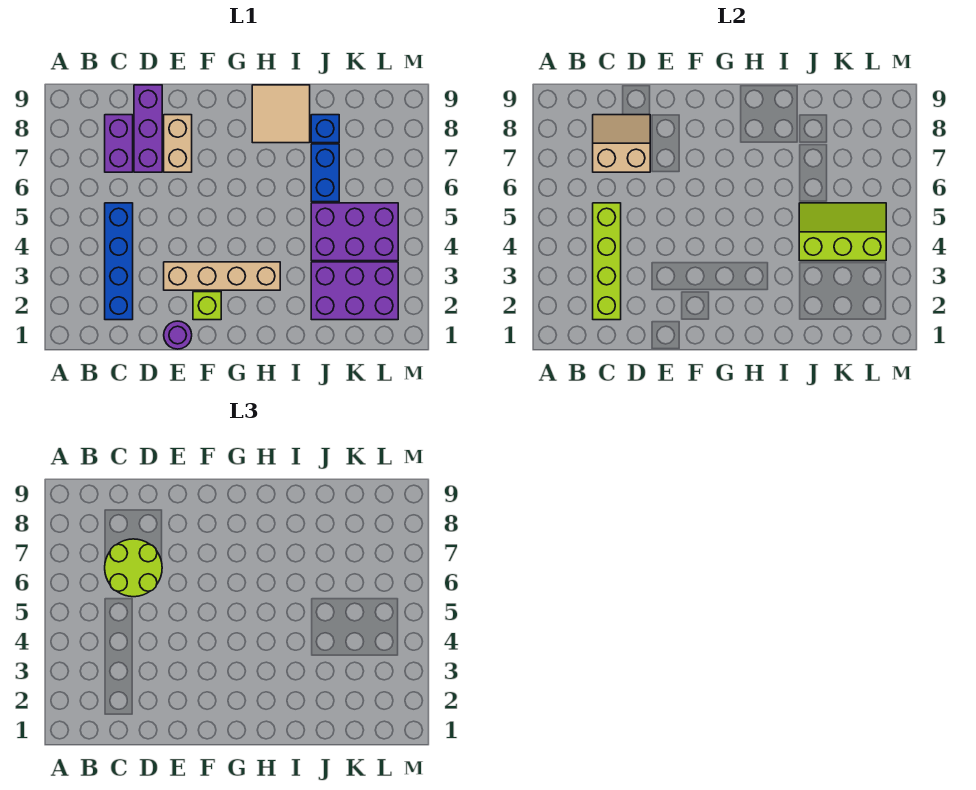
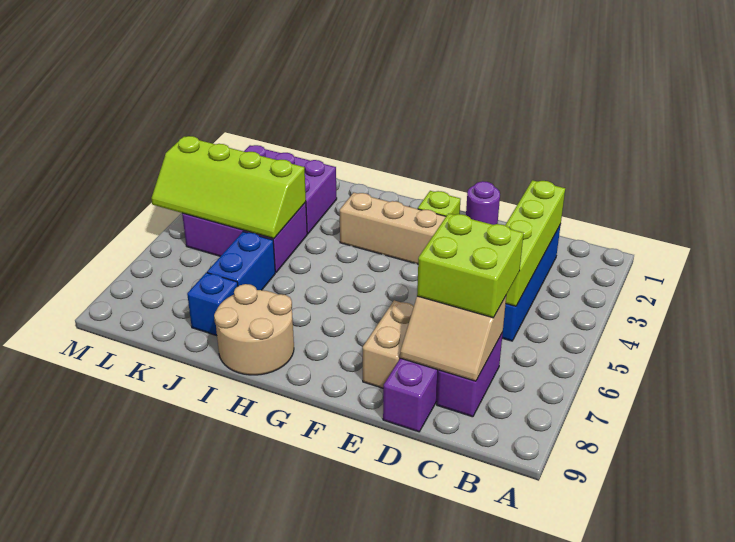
lime round brick C6:D7 level 3 -> lime brick C6:D7 level 3
tan tile H8:I9 level 1 -> tan round brick H8:I9 level 1
lime slope J4:L5 level 2 top 4 -> lime slope J4:M5 level 2 top 4

